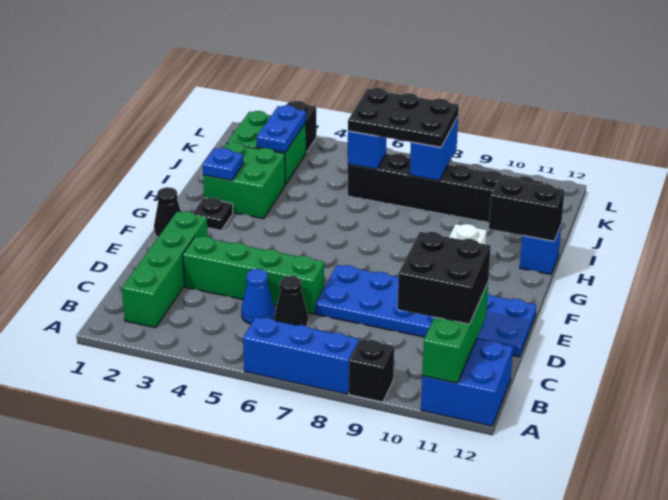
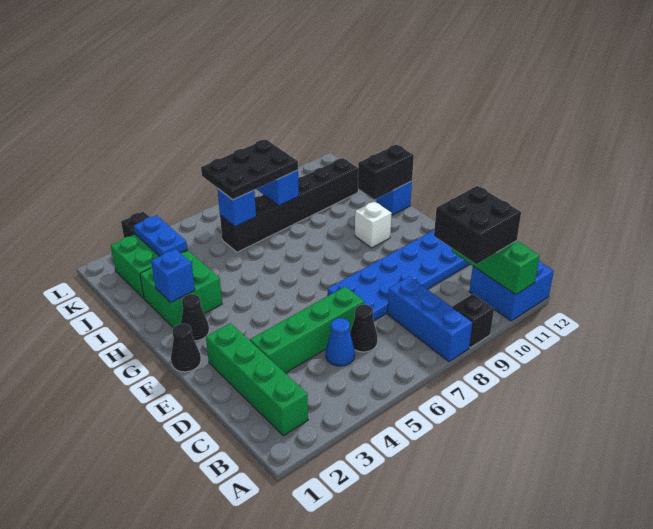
blue brick A6:A8 level 1 -> blue brick A8:C8 level 1
black plate G2 level 1 -> black cone G2 level 1
blue plate H2 level 2 -> blue brick H2 level 2

